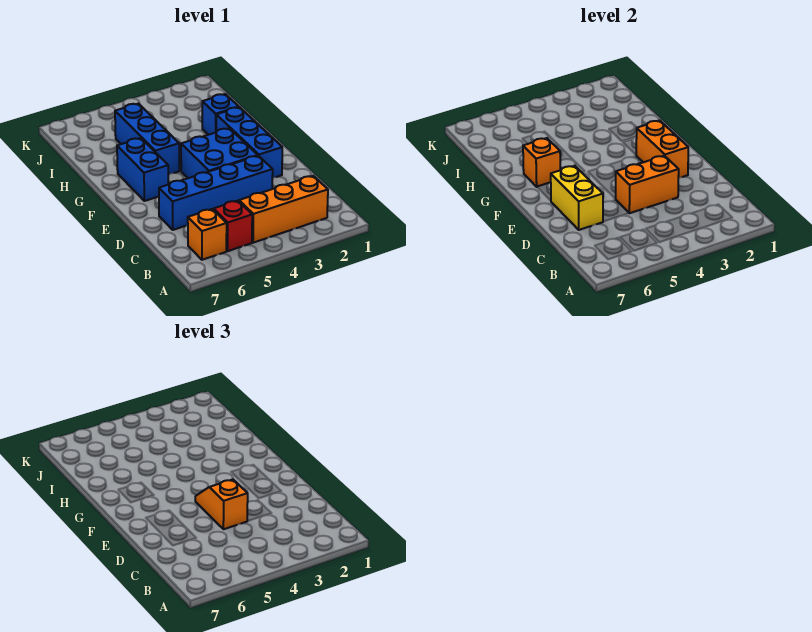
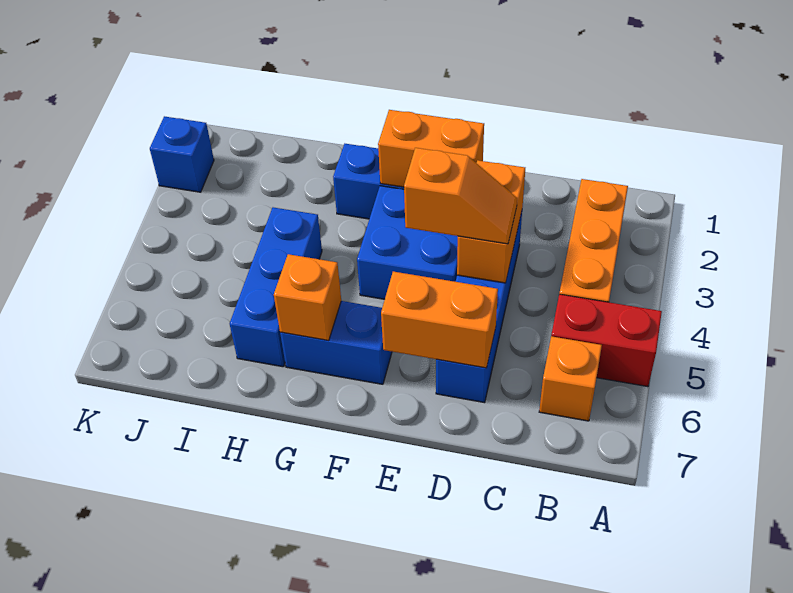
red brick B5 level 1 -> red brick A5:B5 level 1
orange slope D4:E4 level 3 top D -> orange slope D4:E4 level 3 top E
yellow brick D6:E6 level 2 -> orange brick D6:E6 level 2
blue brick G5:I5 level 1 -> blue brick H4:H6 level 1
blue brick H2 level 1 -> blue brick K2 level 1

